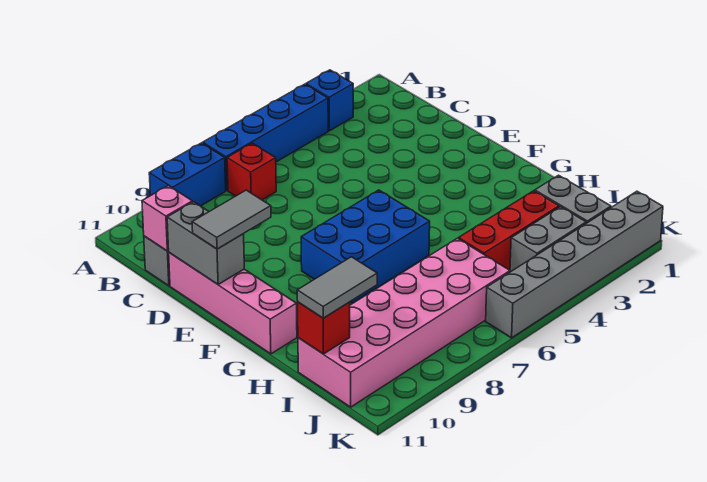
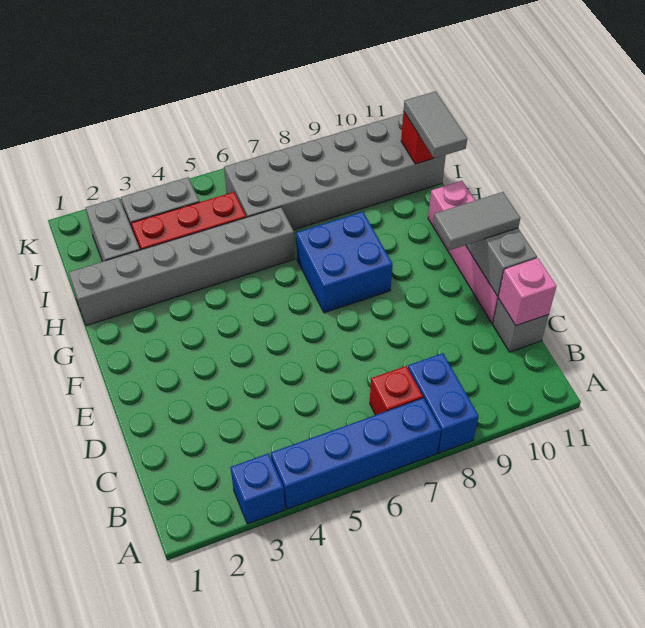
blue brick A8:A9 level 1 -> blue brick A8:B8 level 1
blue brick F6:G8 level 1 -> blue brick F7:G8 level 1
pink brick I6:J11 level 1 -> grey brick I6:J11 level 1
grey tile I10:I11 level 3 -> grey tile H11:I11 level 3
grey brick K1:K6 level 1 -> grey brick H1:H6 level 1

